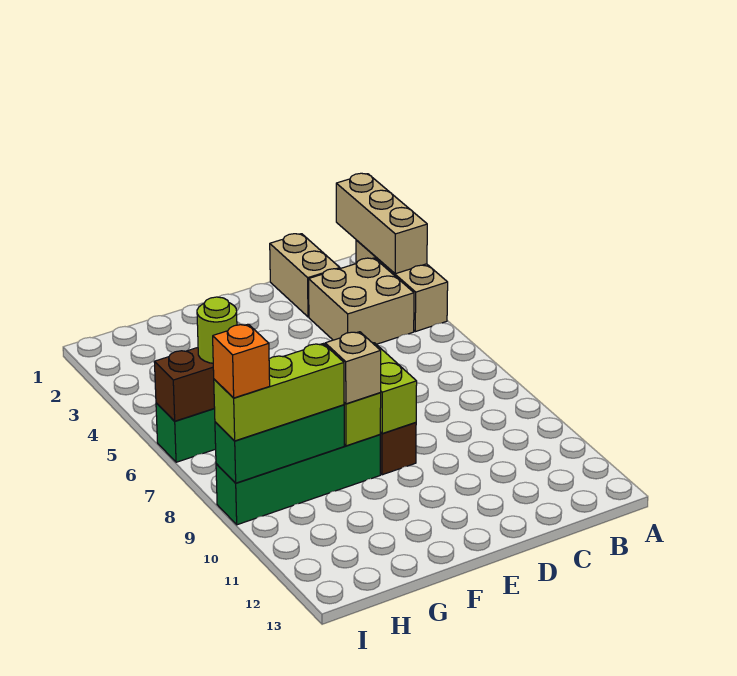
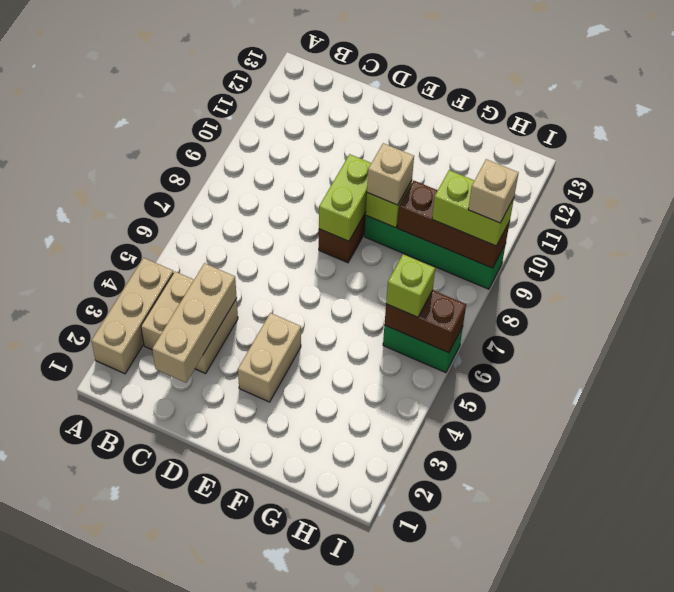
tan brick A1:A3 level 2 -> tan brick C2:C4 level 2
tan brick C1:C2 level 1 -> tan brick E3:E4 level 1
green brick G9:I9 level 2 -> brown brick G9:I9 level 2
lime brick G9:I9 level 3 -> lime brick H9:I9 level 3
lime round brick H6 level 3 -> lime brick H6 level 3
orange brick I9 level 4 -> tan brick I9 level 4

